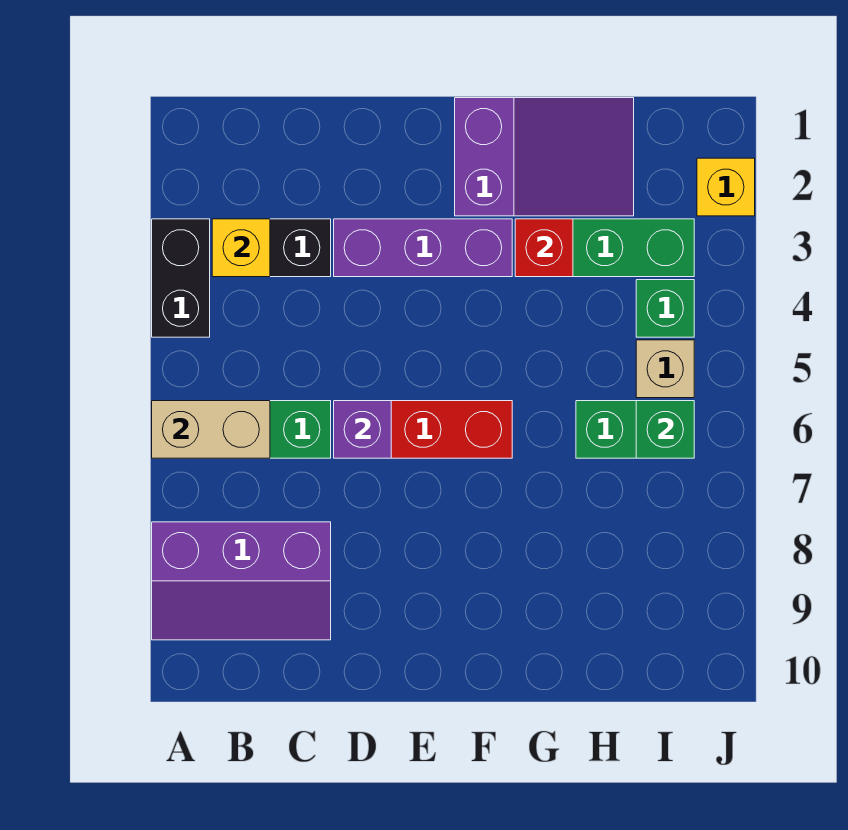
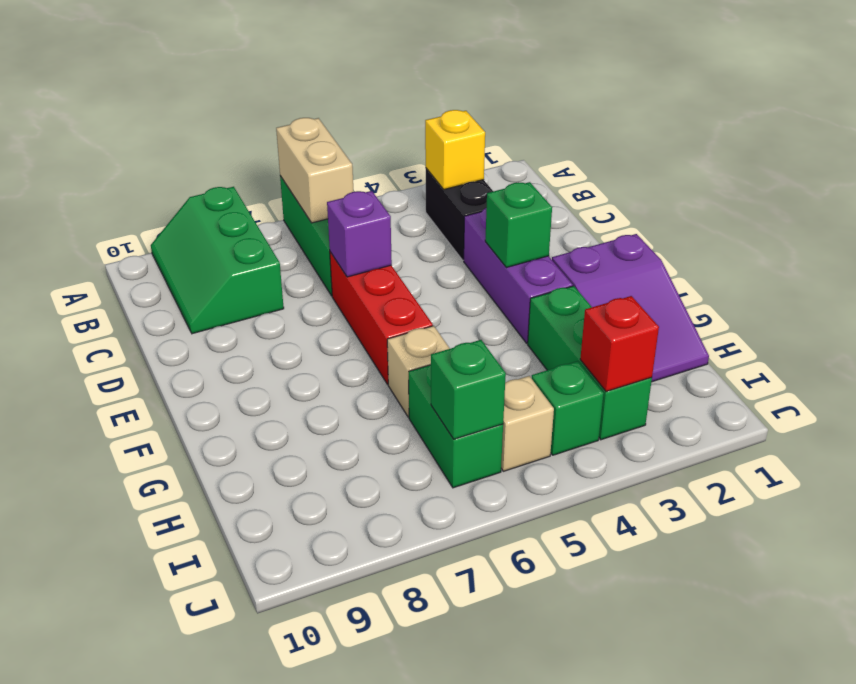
black brick A3:A4 level 1 -> none
purple slope A8:C9 level 1 top 8 -> green slope A8:C9 level 1 top 8
none -> green brick E3 level 2
red brick G3 level 2 -> red brick I3 level 2
none -> tan brick G6 level 1
yellow brick J2 level 1 -> none

